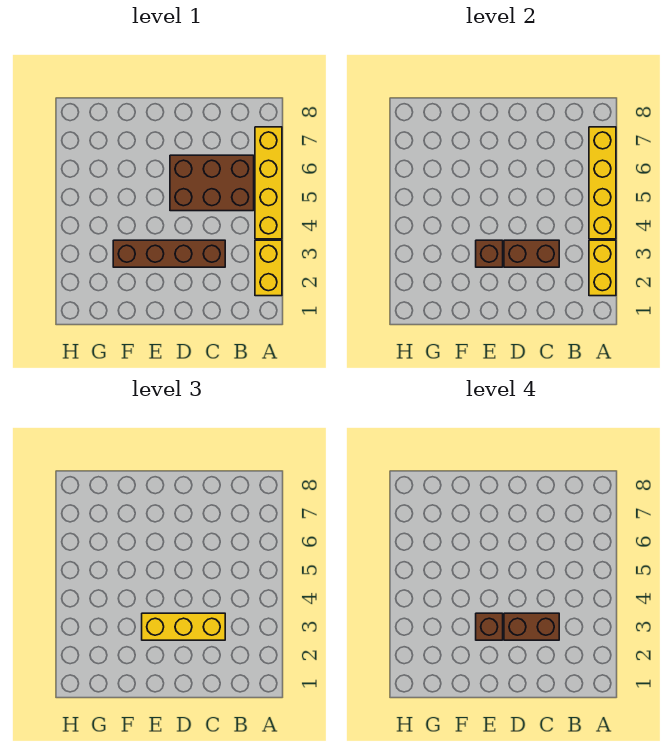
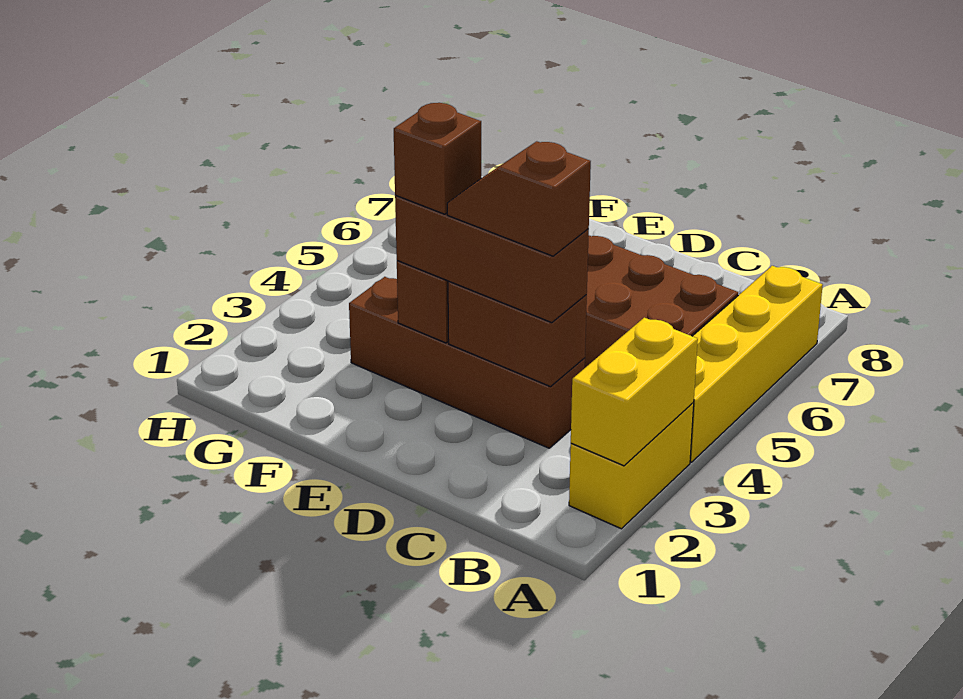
yellow brick A4:A7 level 2 -> none
yellow brick C3:E3 level 3 -> brown brick C3:E3 level 3
brown brick C3:D3 level 4 -> brown slope C3:D3 level 4 top C

